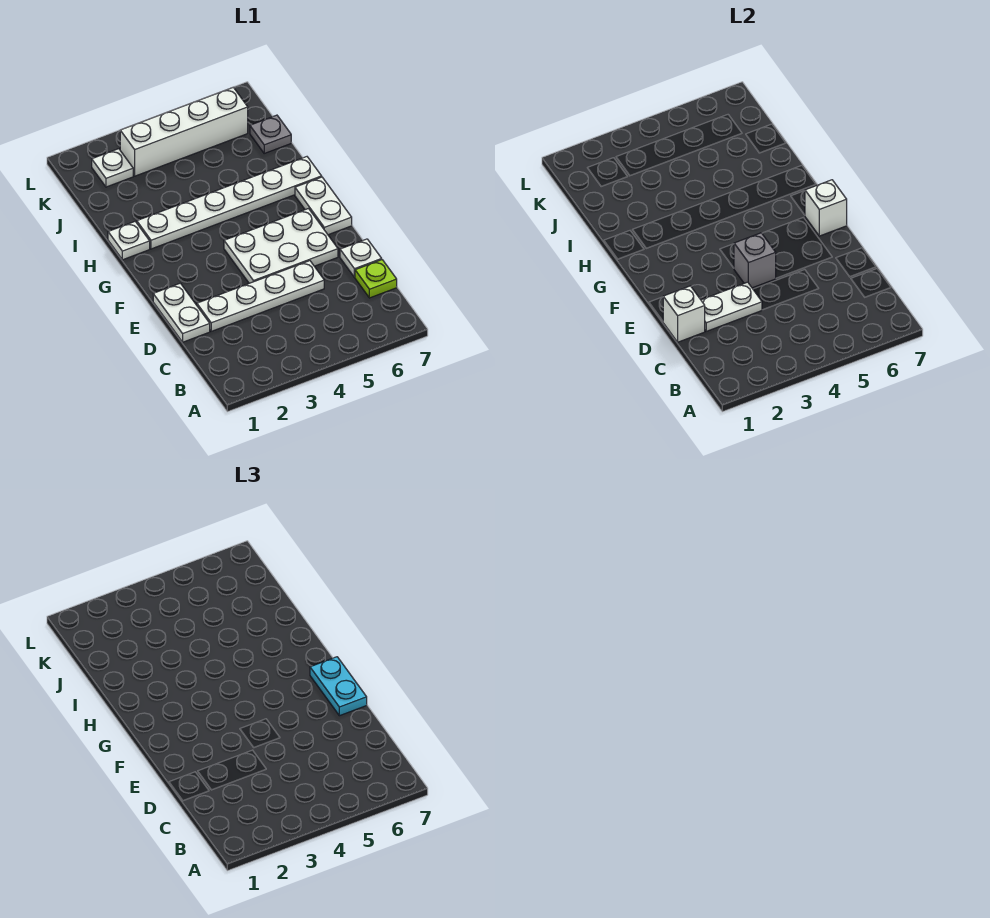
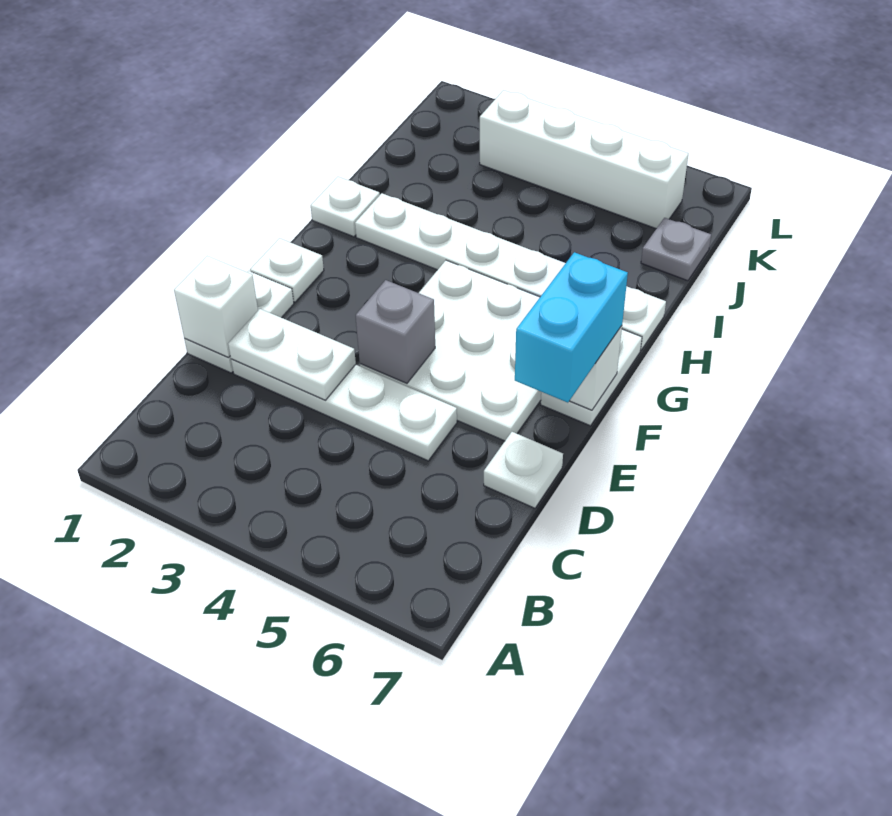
lime plate C7 level 1 -> none
white plate E4:F6 level 1 -> white plate E4:G6 level 1
cyan plate E7:F7 level 3 -> cyan brick E7:F7 level 3
white plate K2 level 1 -> white plate F1 level 1

